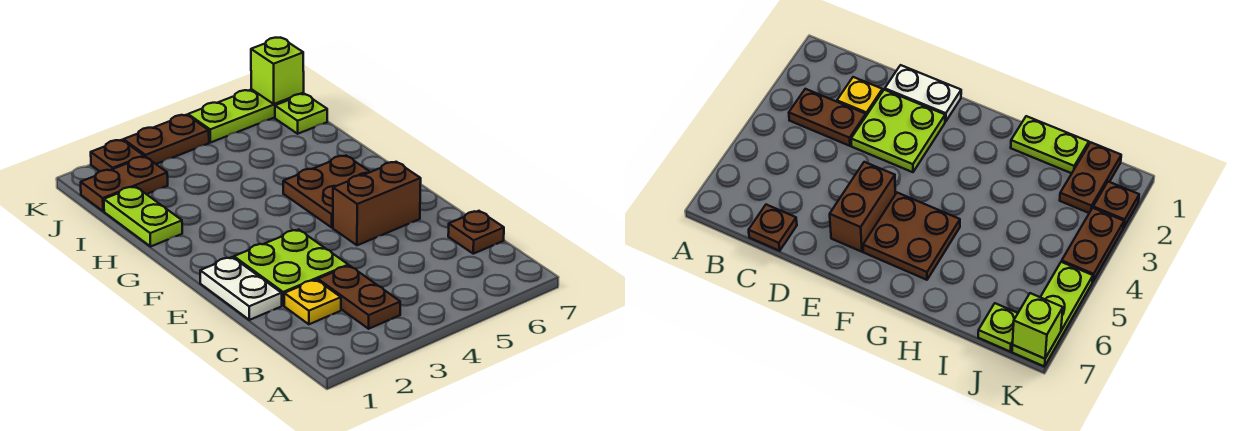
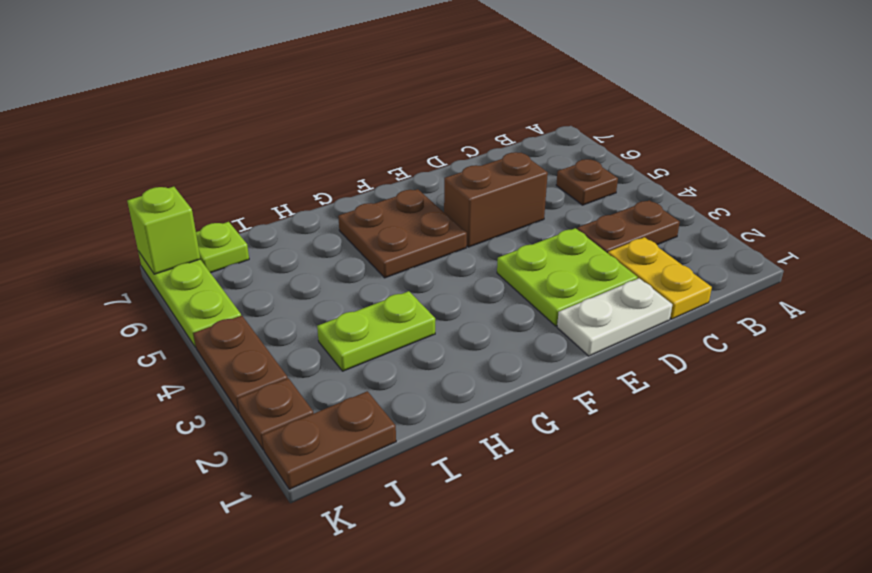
yellow plate C2 level 1 -> yellow plate C1:C2 level 1
brown plate C7 level 1 -> brown plate B5 level 1
brown brick E5:E6 level 1 -> brown brick D5:E5 level 1
lime plate H1:I1 level 1 -> lime plate H3:I3 level 1
brown plate J1:J2 level 1 -> brown plate J1:K1 level 1

